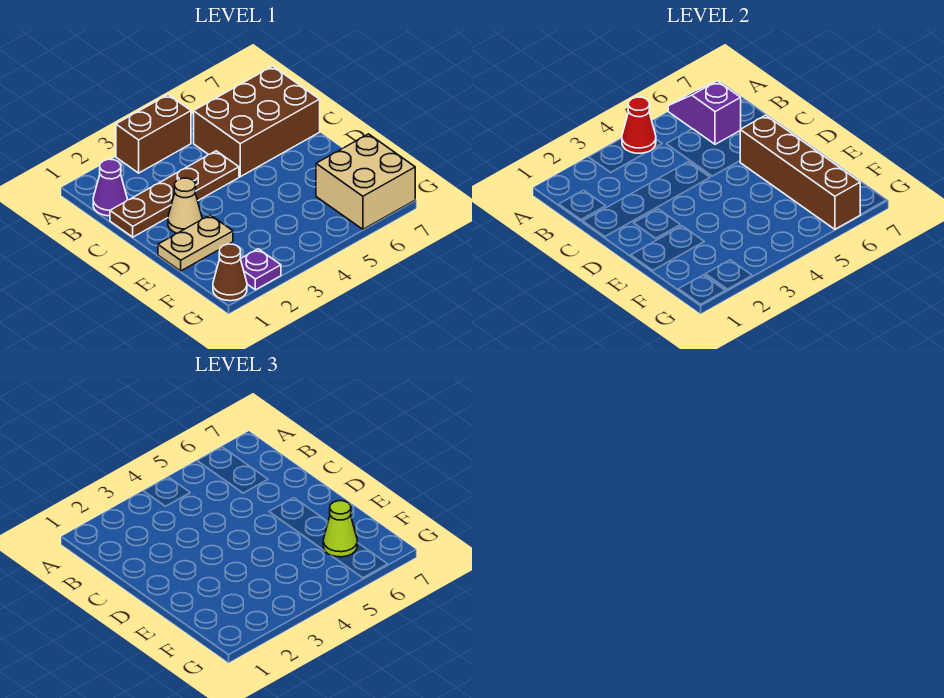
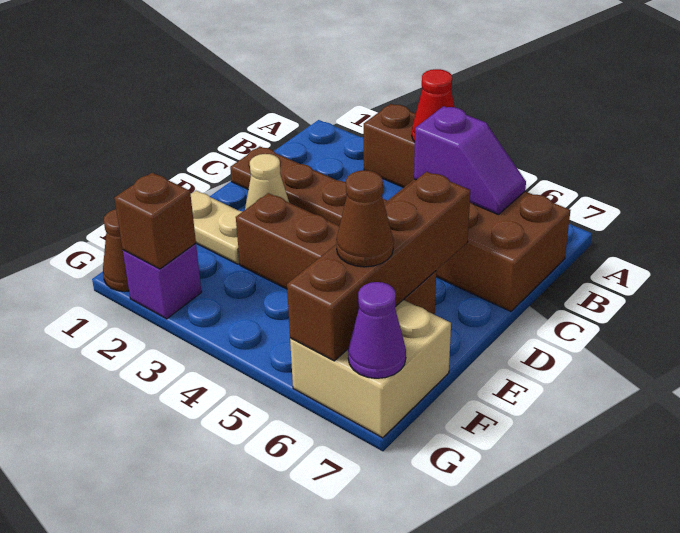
purple slope A6:B6 level 2 top B -> purple slope B5:B6 level 2 top 5
purple cone B1 level 1 -> purple cone G7 level 2
none -> brown brick E3:E6 level 1
lime cone F6 level 3 -> brown cone F6 level 3
purple plate G2 level 1 -> purple brick G2 level 1
none -> brown brick G2 level 2

